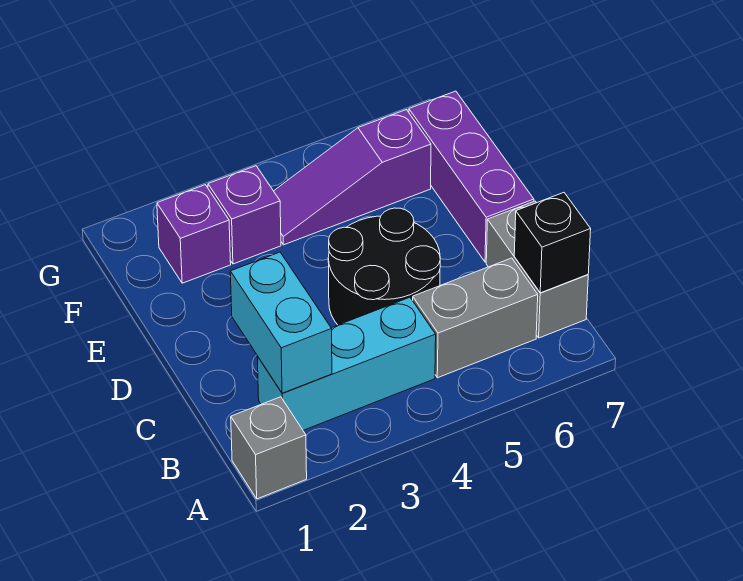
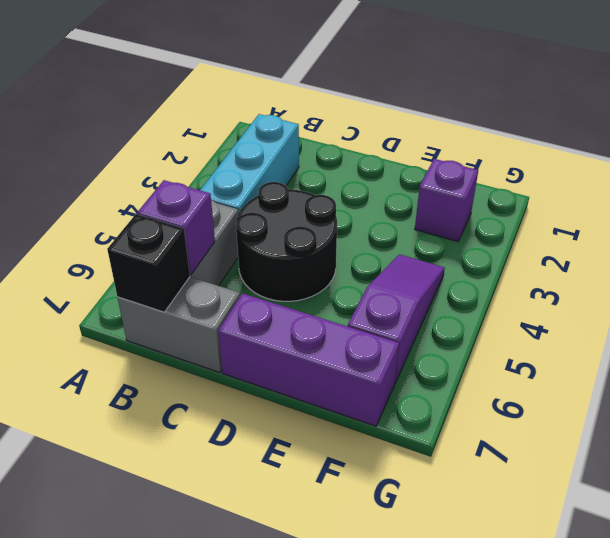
grey brick A1 level 1 -> none
cyan brick B2:C2 level 2 -> none
purple brick F3 level 1 -> purple brick B6 level 2

